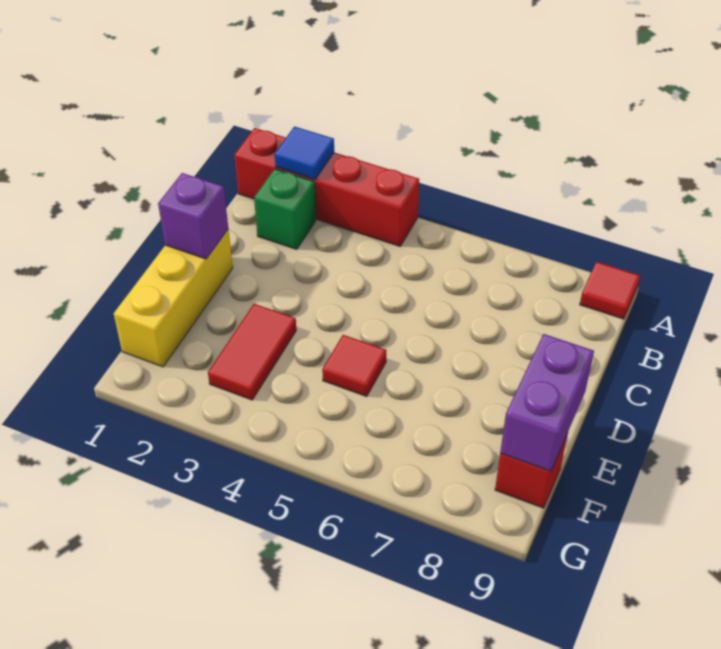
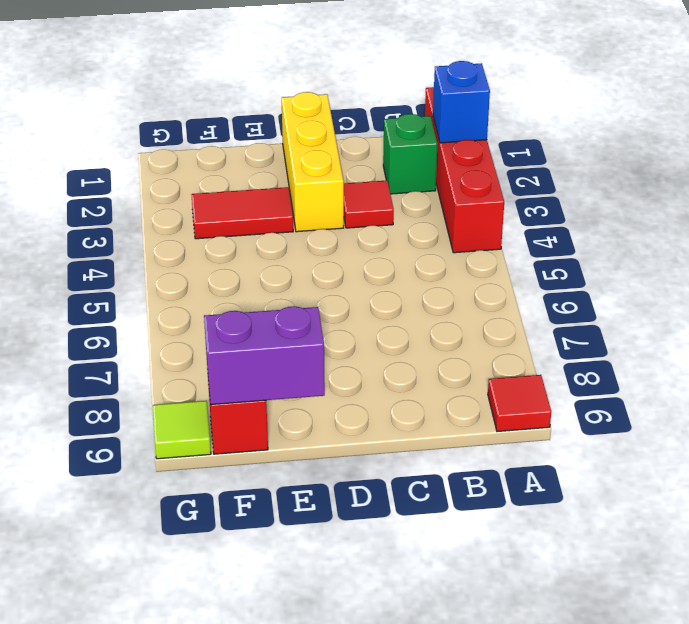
blue tile A2 level 2 -> blue brick A2 level 2
yellow brick D1:F1 level 1 -> yellow brick D1:D3 level 1
purple brick D1 level 2 -> none
red tile E5 level 1 -> red tile C3 level 1
none -> lime tile G9 level 1

